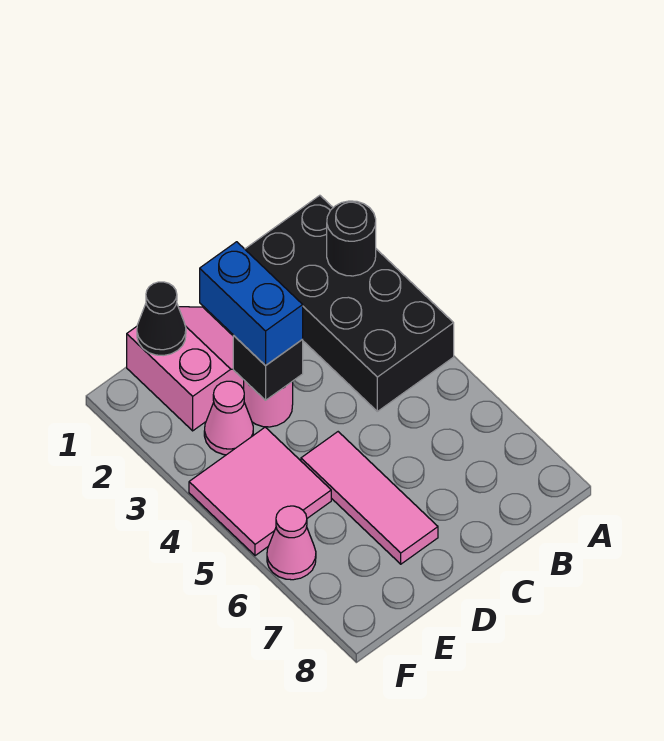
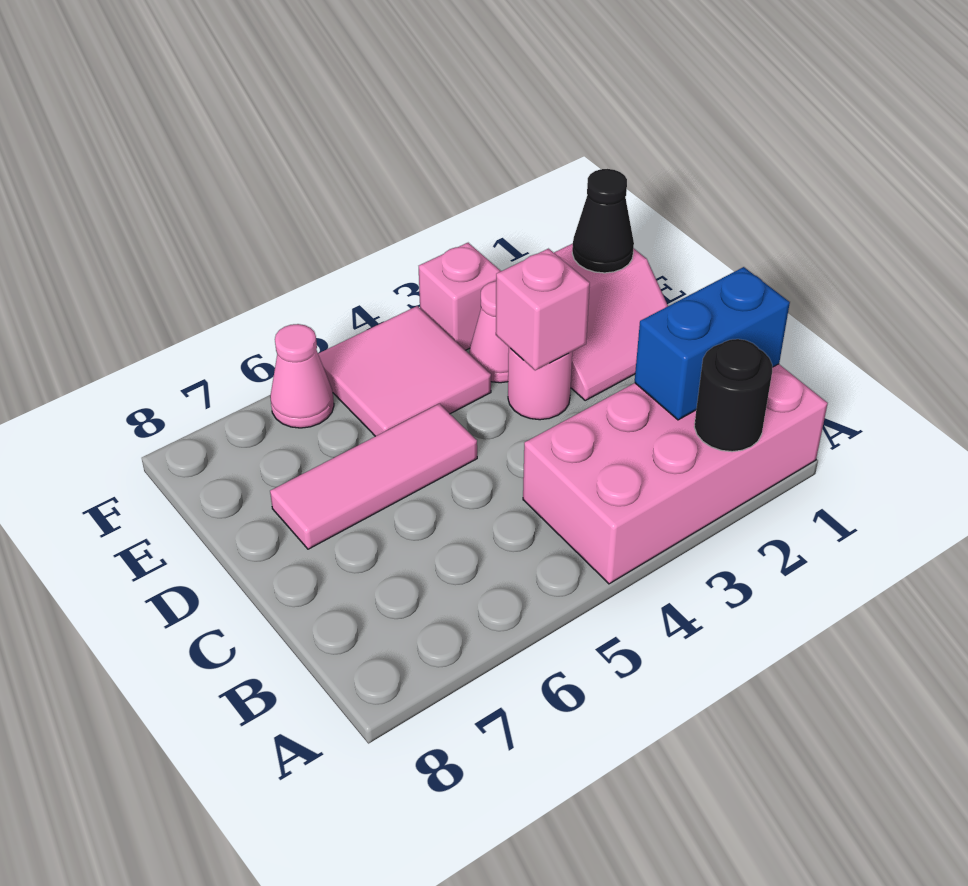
black brick A1:B4 level 1 -> pink brick A1:B4 level 1
blue brick D2:D3 level 3 -> blue brick B1:B2 level 2
black brick D3 level 2 -> pink brick D3 level 2
none -> pink brick F3 level 1

